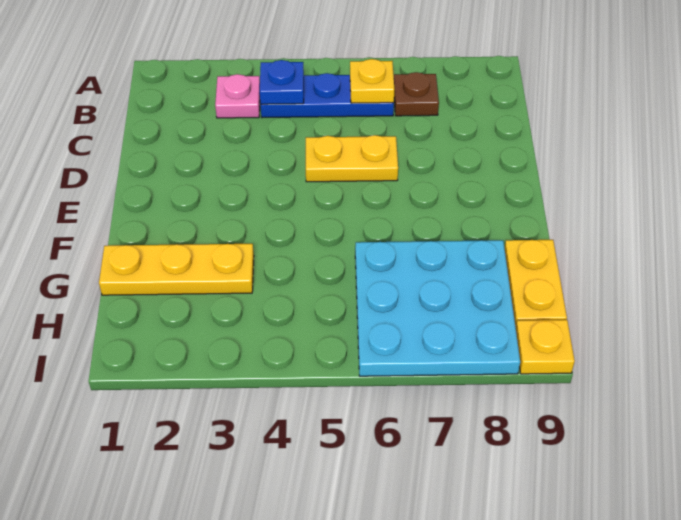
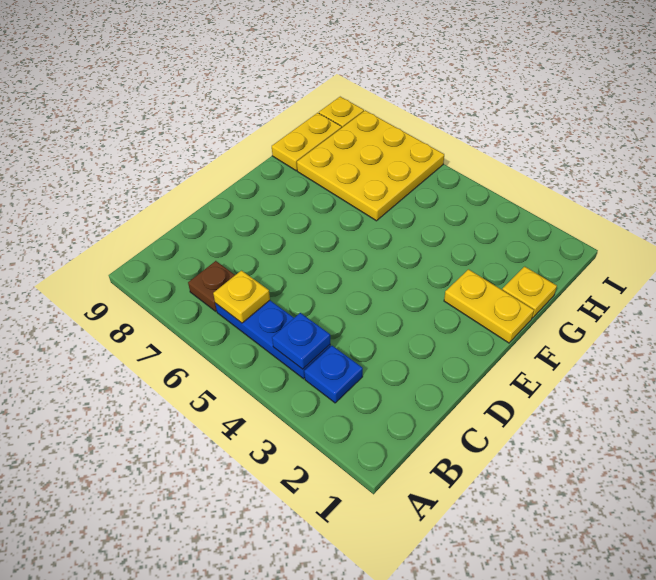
pink plate B3 level 1 -> blue plate B3 level 1
yellow plate D5:D6 level 1 -> yellow plate F1:F2 level 1
yellow plate G1:G3 level 1 -> yellow plate G1 level 1
cyan plate G6:I8 level 1 -> yellow plate G6:I8 level 1

